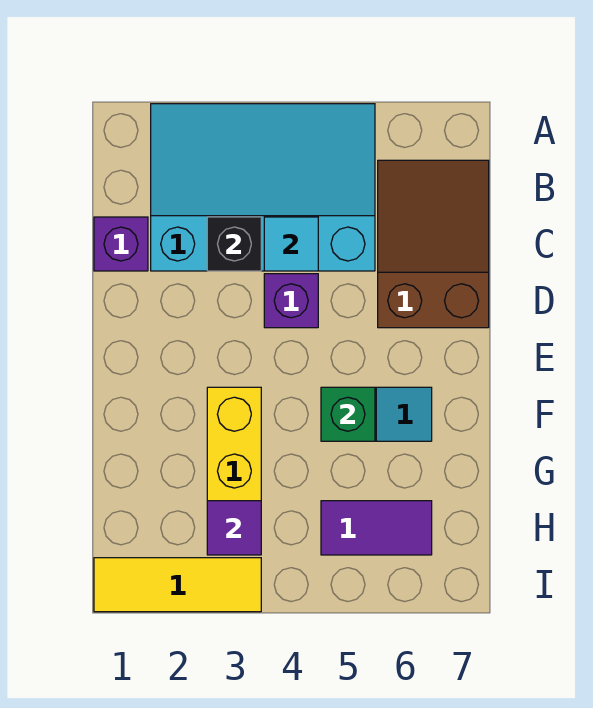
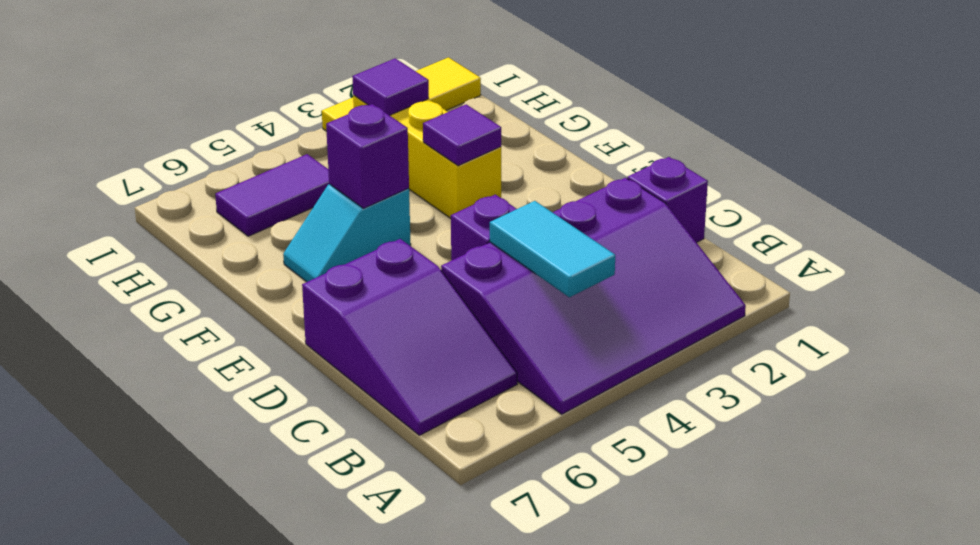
cyan slope A2:C5 level 1 top C -> purple slope A2:C5 level 1 top C
brown slope B6:D7 level 1 top D -> purple slope B6:D7 level 1 top D
black brick C3 level 2 -> none
cyan tile C4 level 2 -> cyan tile B4:C4 level 2
none -> purple tile F3 level 2
green brick F5 level 2 -> purple brick F5 level 2

